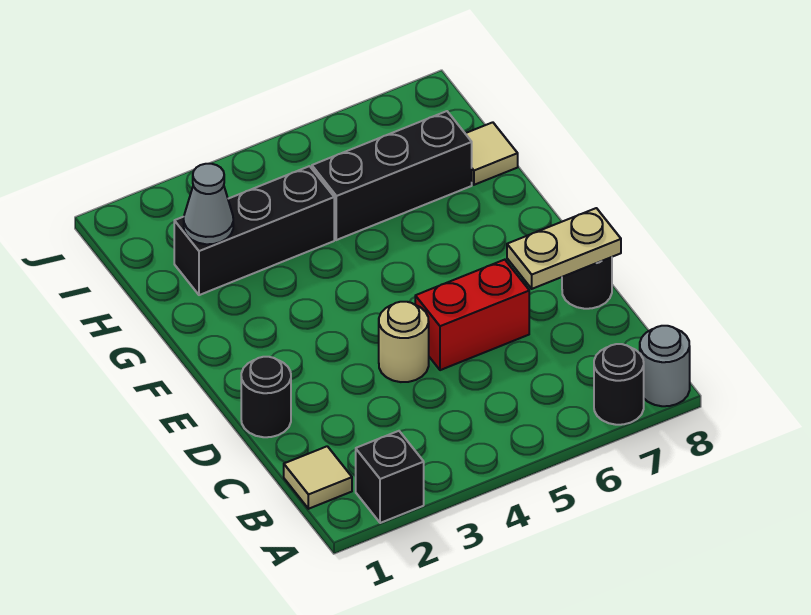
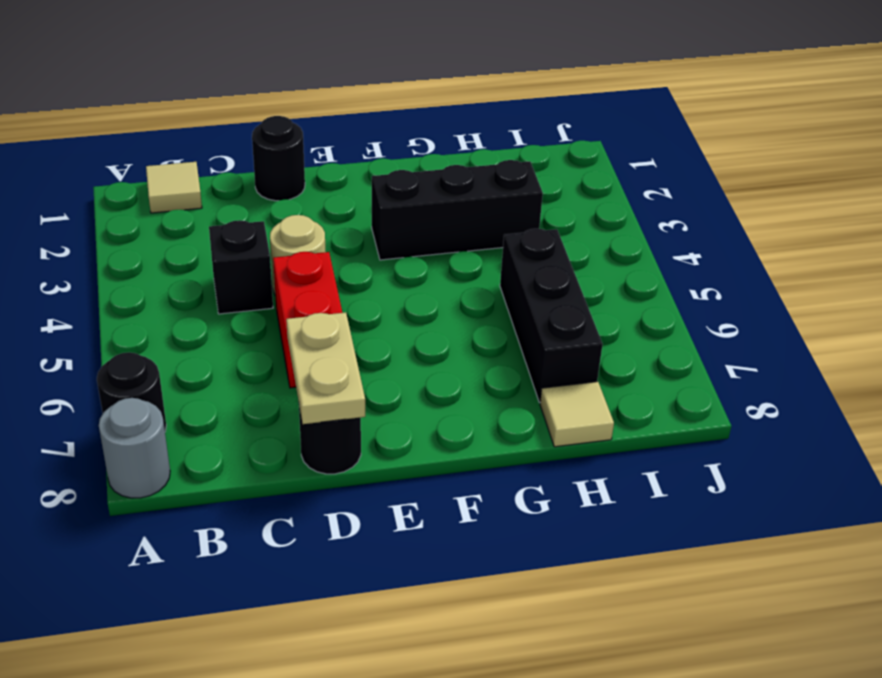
black brick A2 level 1 -> black brick C4 level 1
black brick H2:H4 level 1 -> black brick F3:H3 level 1
grey cone H2 level 2 -> none

